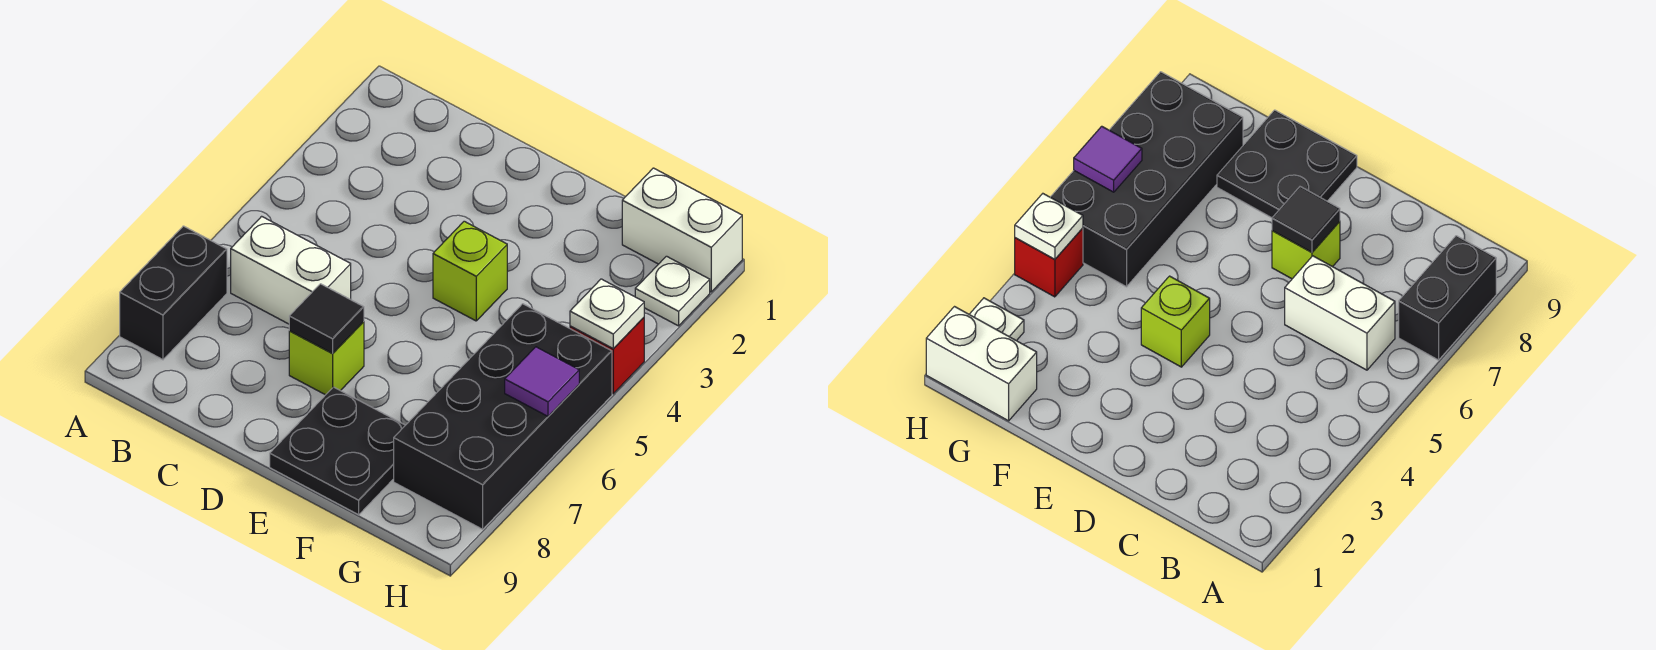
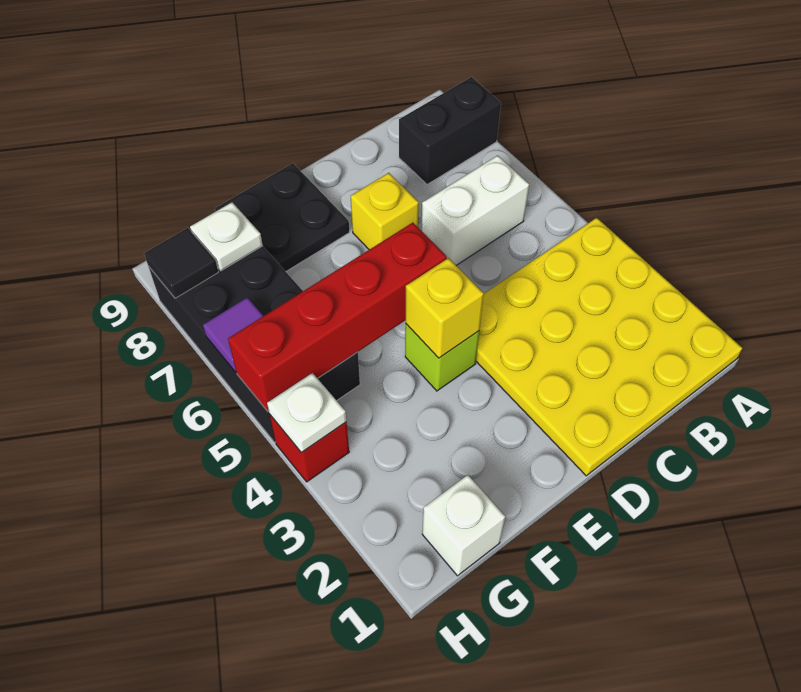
none -> yellow plate A1:D4 level 1
black brick A7:A8 level 1 -> black brick A8:B8 level 1
lime brick D7 level 1 -> yellow brick D7 level 1
black tile D7 level 2 -> black tile H8 level 2
none -> yellow brick E4 level 2
none -> red brick E5:H5 level 2
white brick G1:H1 level 1 -> white brick G1 level 1
white plate H2 level 1 -> white plate G8 level 2

